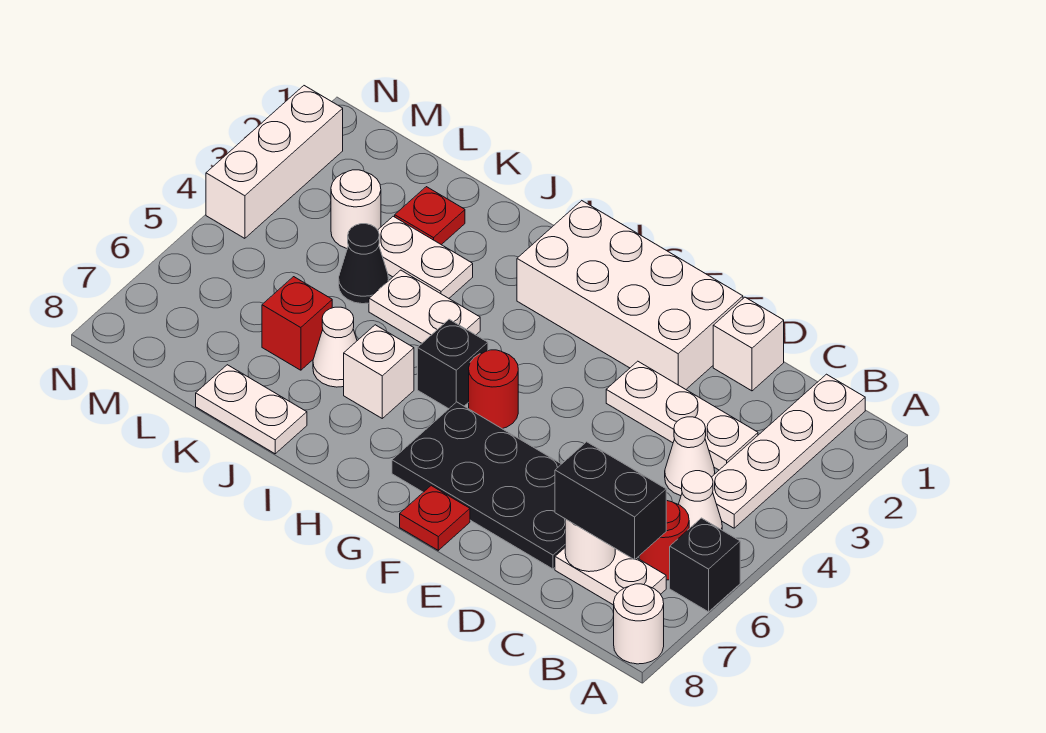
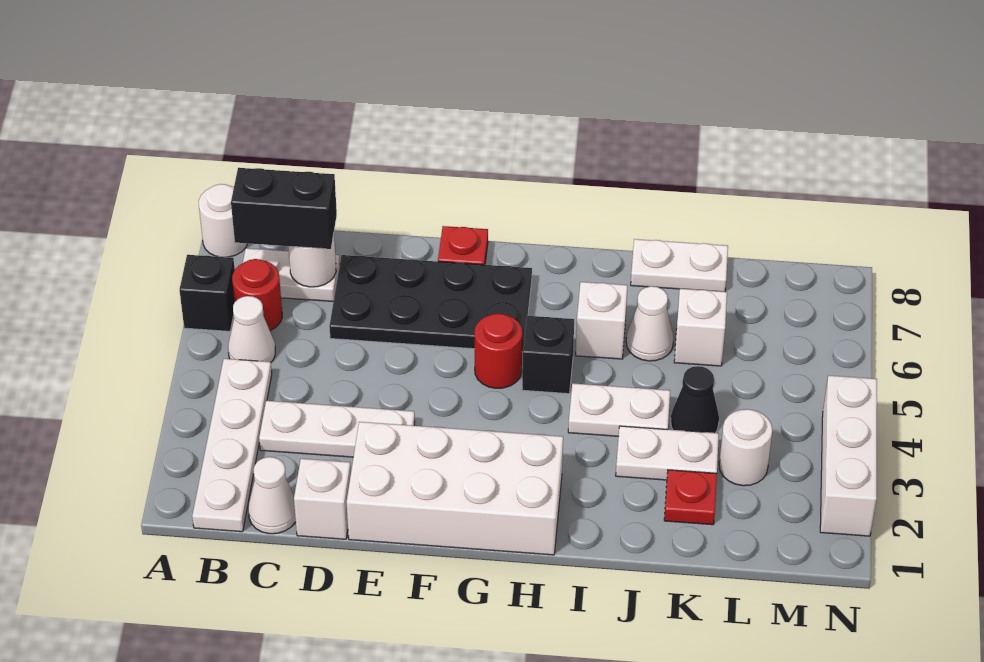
white cone C4 level 1 -> white cone C1 level 1
red brick K6 level 1 -> white brick K6 level 1

